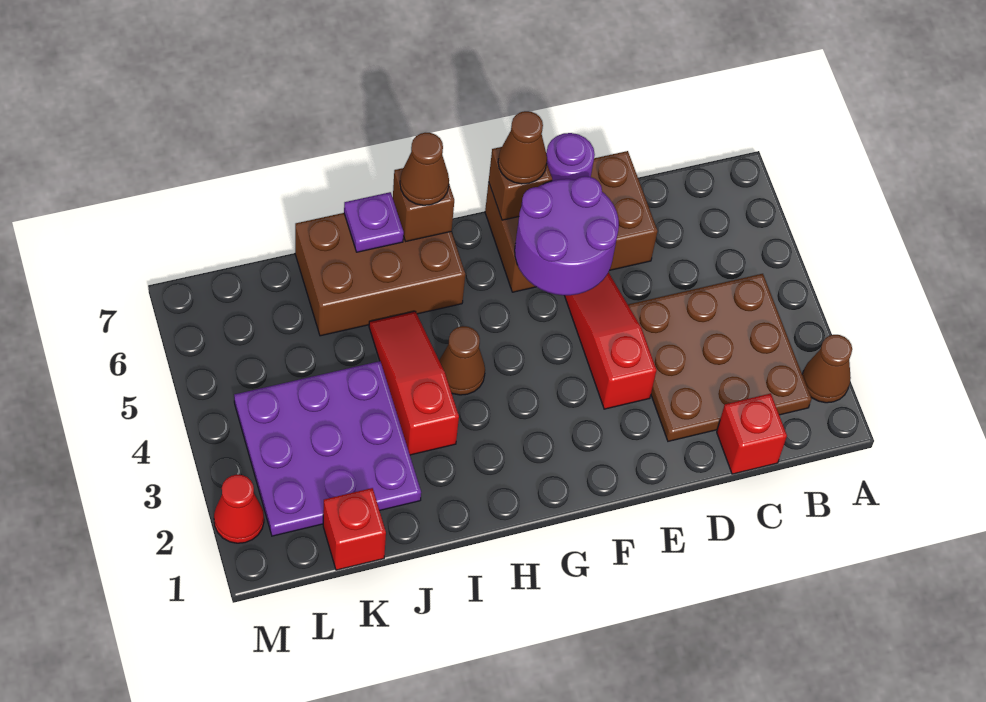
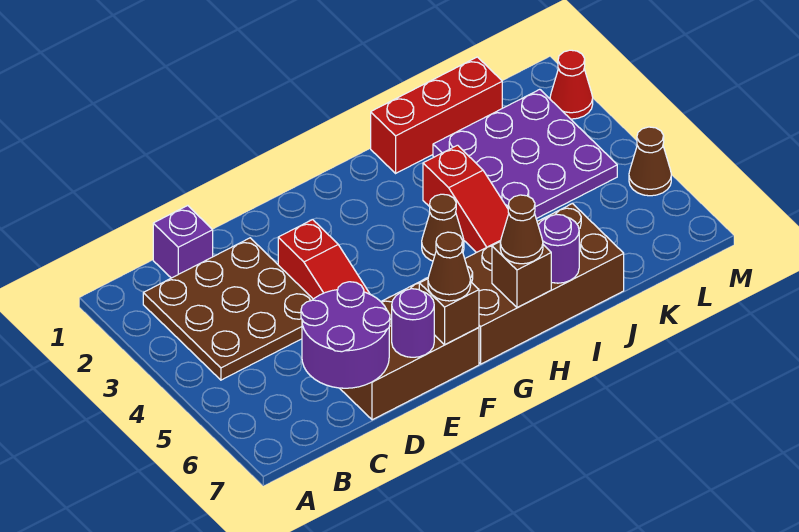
brown cone A2 level 1 -> brown cone M5 level 1
red brick C1 level 1 -> purple brick C1 level 1
purple round brick E5:F6 level 2 -> purple round brick C6:D7 level 2
brown brick H6:J7 level 1 -> brown brick G6:J7 level 1
purple plate I7 level 2 -> purple round brick I7 level 2
red brick K1 level 1 -> red brick I1:K1 level 1

